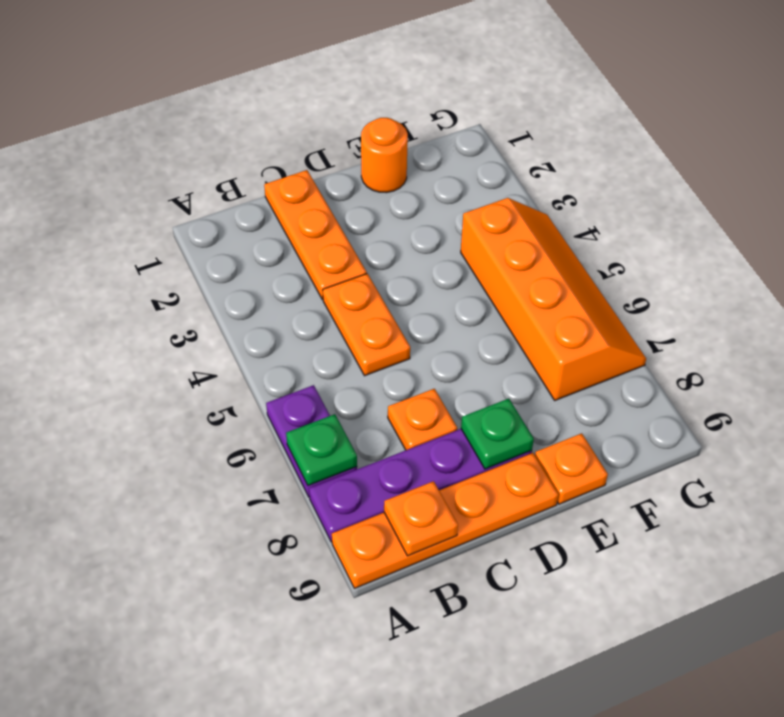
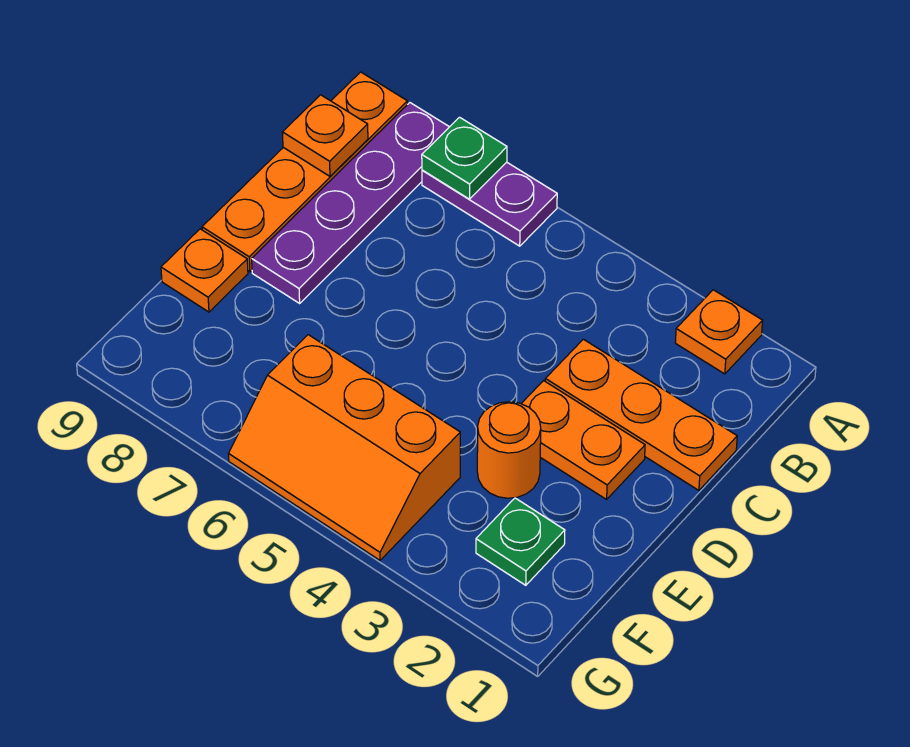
orange plate C4:C5 level 1 -> orange plate D2:D3 level 1
orange plate C7 level 1 -> orange plate A2 level 1
green plate D8 level 2 -> green plate F2 level 1
orange round brick E1 level 1 -> orange round brick E3 level 1
orange slope F4:G7 level 1 top F -> orange slope F4:G6 level 1 top F

